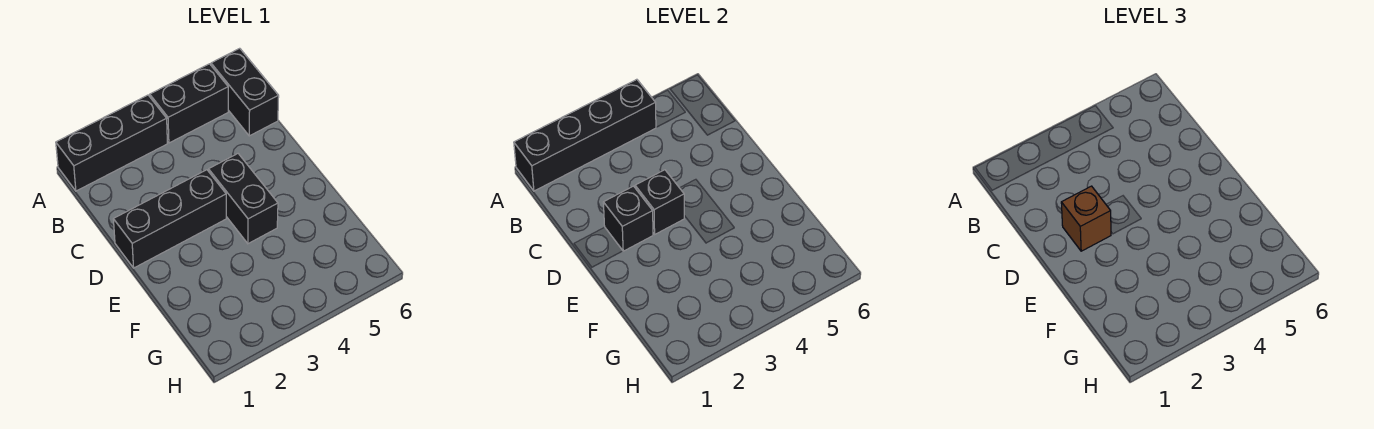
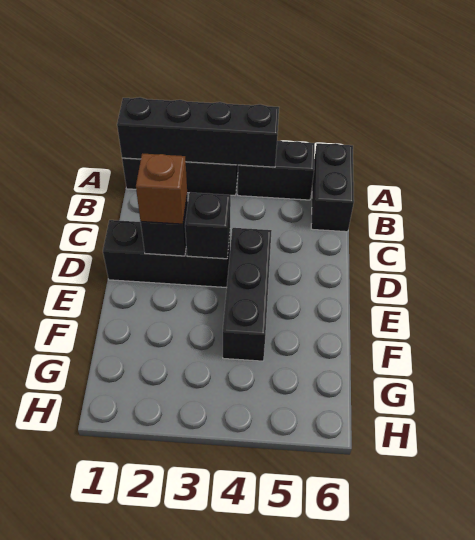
black brick D4:E4 level 1 -> black brick D4:F4 level 1

